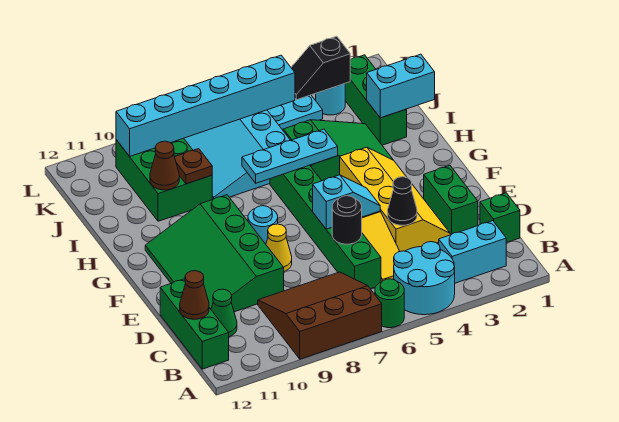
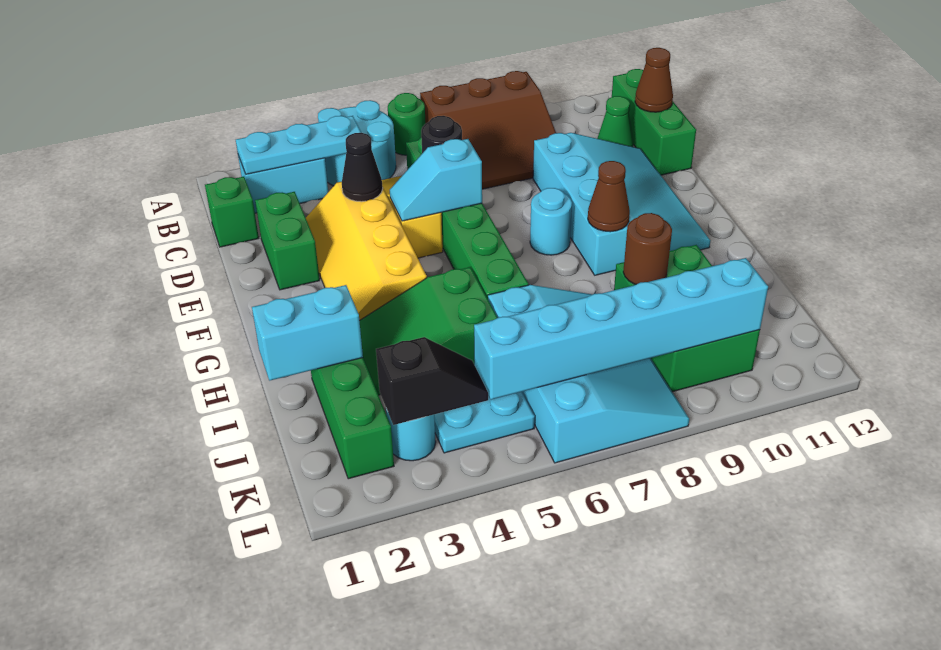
green slope D9:G11 level 1 top 9 -> cyan slope D9:G11 level 1 top 9
yellow cone E8 level 1 -> none
cyan plate H5:H7 level 2 -> cyan plate B2:B4 level 2
brown plate I9 level 2 -> brown round brick I9 level 2
brown cone I10 level 2 -> brown cone G9 level 2

